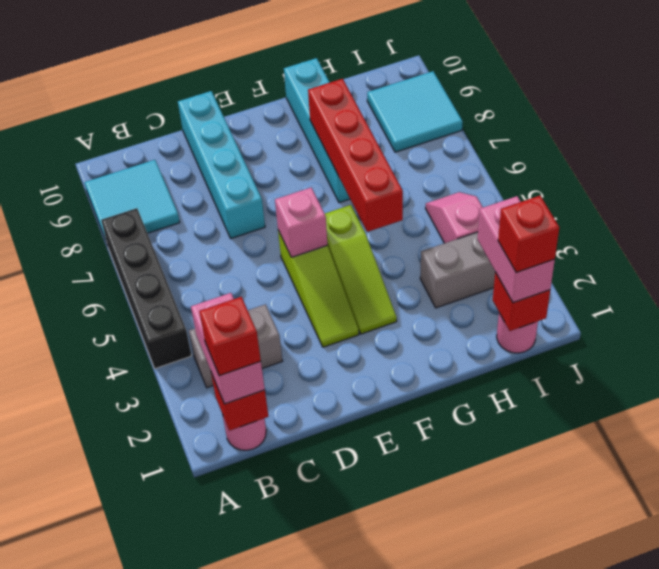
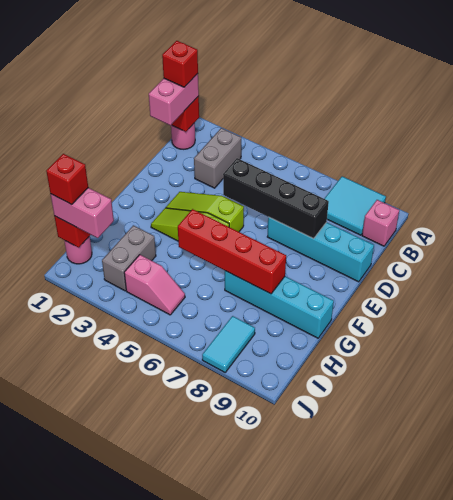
black brick A4:A7 level 1 -> black brick D5:D8 level 2
pink brick B1:B2 level 3 -> pink brick B1:C1 level 3
pink brick E5 level 2 -> pink brick B10 level 1
cyan tile I8:J9 level 1 -> cyan tile I8:J8 level 1

